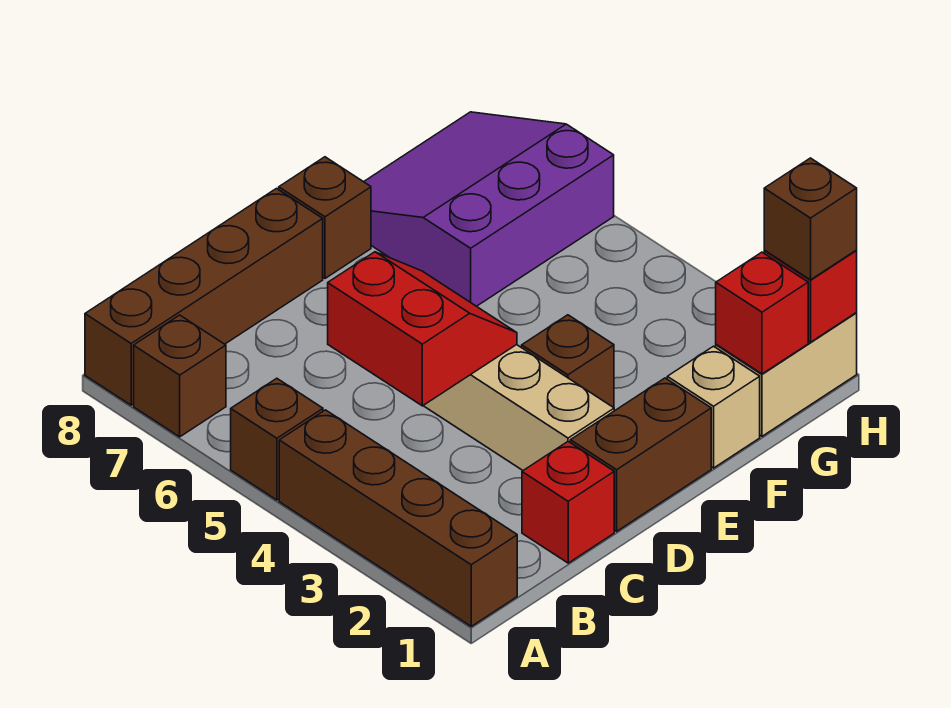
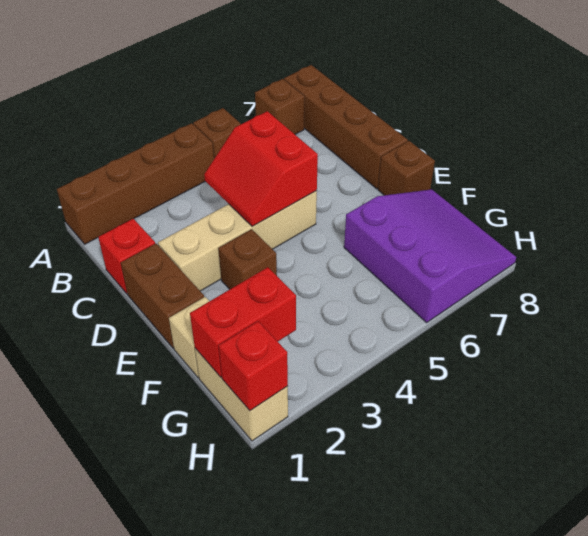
red slope C4:D5 level 2 top C -> red slope C4:D5 level 2 top 5
red brick G1 level 2 -> red brick G1:G2 level 2
brown brick H1 level 3 -> none

